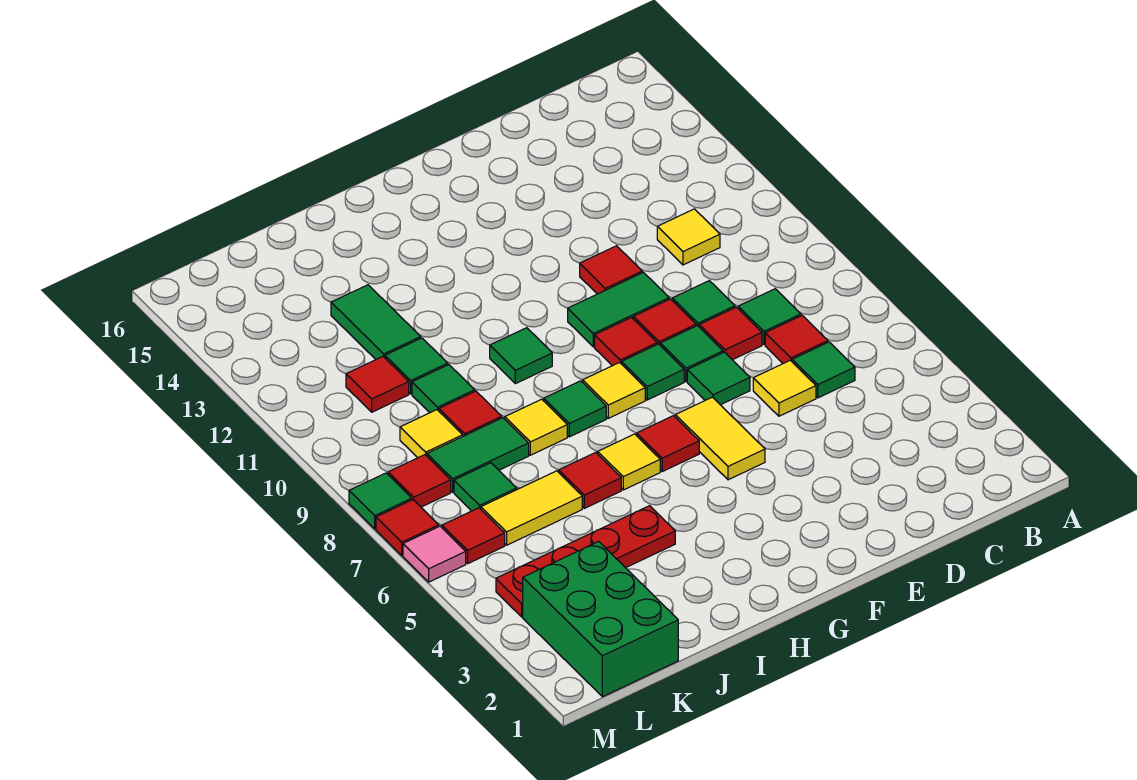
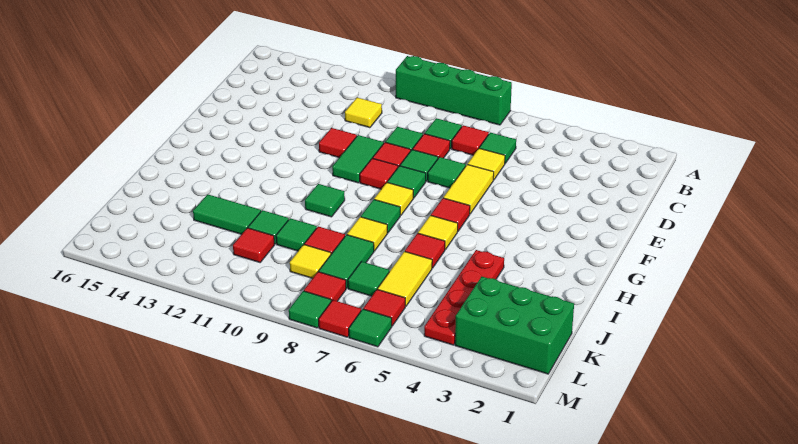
none -> green brick A7:A10 level 1
yellow tile F5:F6 level 1 -> yellow tile E6:F6 level 1
pink tile M6 level 1 -> green tile M6 level 1

